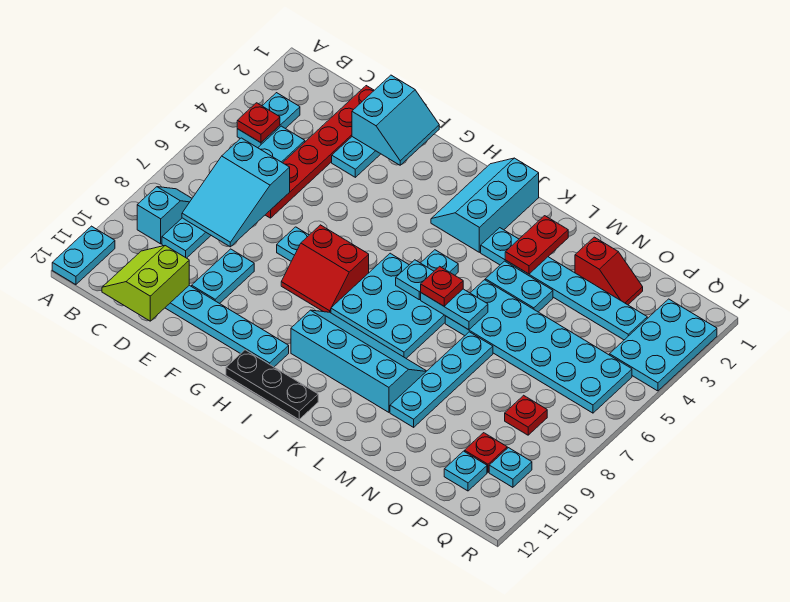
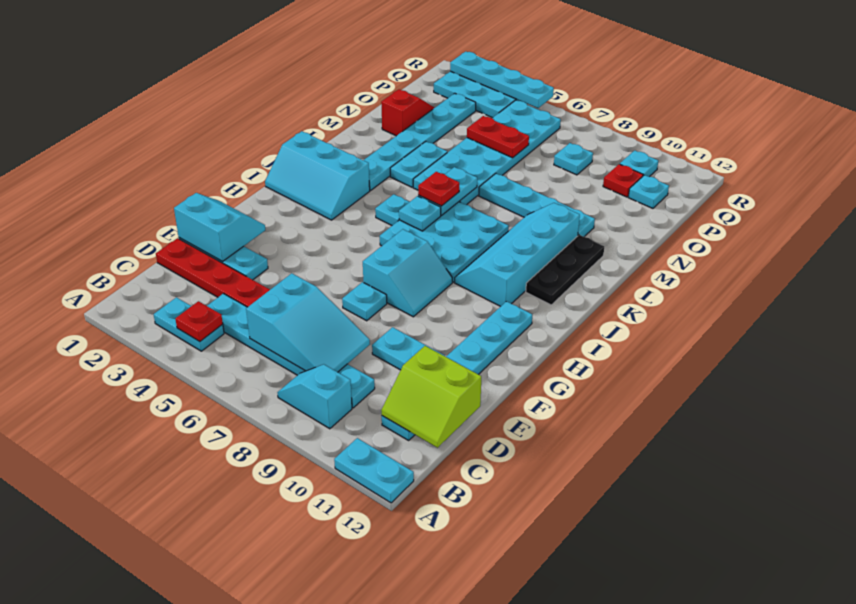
red slope G7:H8 level 1 top 7 -> cyan slope G7:H8 level 1 top 7
black plate H12:J12 level 1 -> black plate J11:L11 level 1
red plate L2:L3 level 2 -> red plate O5:O6 level 2
red plate P8 level 1 -> cyan plate P8 level 1
none -> cyan plate R2:R5 level 2

